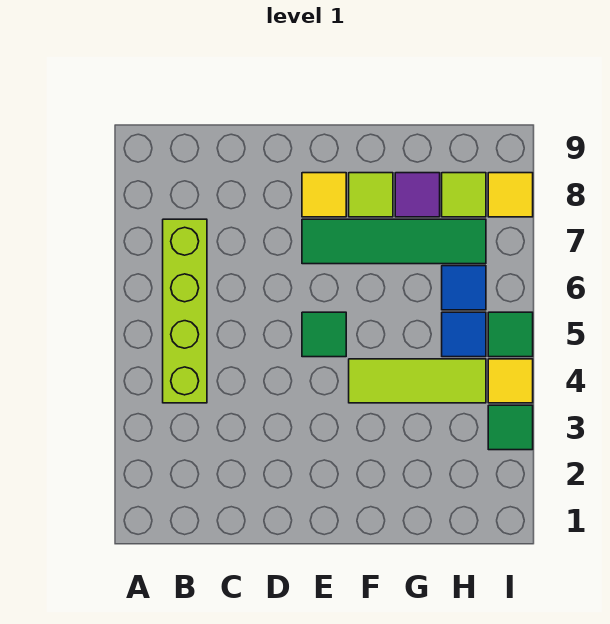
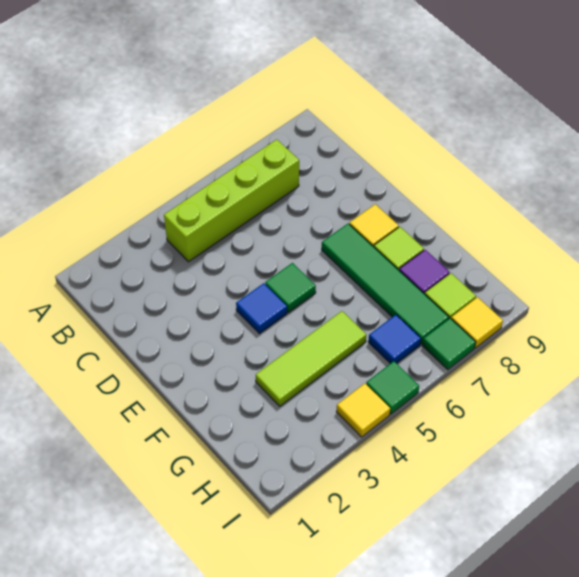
lime tile F4:H4 level 1 -> lime tile G3:G5 level 1
blue tile H5 level 1 -> blue tile E4 level 1
green tile I3 level 1 -> green tile I7 level 1

